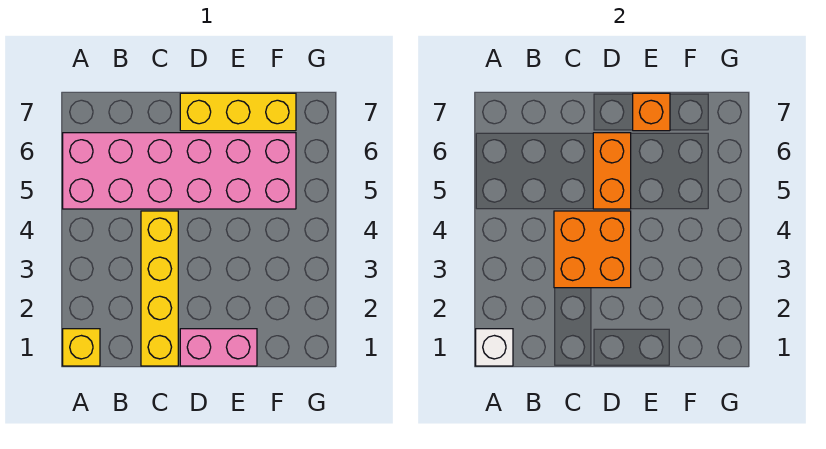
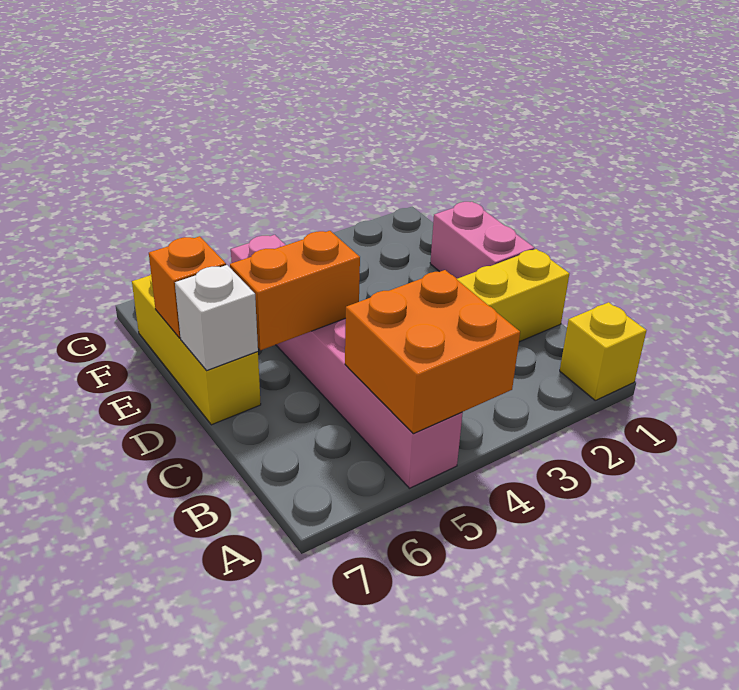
white brick A1 level 2 -> white brick D7 level 2
pink brick A5:F6 level 1 -> pink brick A5:F5 level 1
orange brick C3:D4 level 2 -> orange brick A4:B5 level 2

